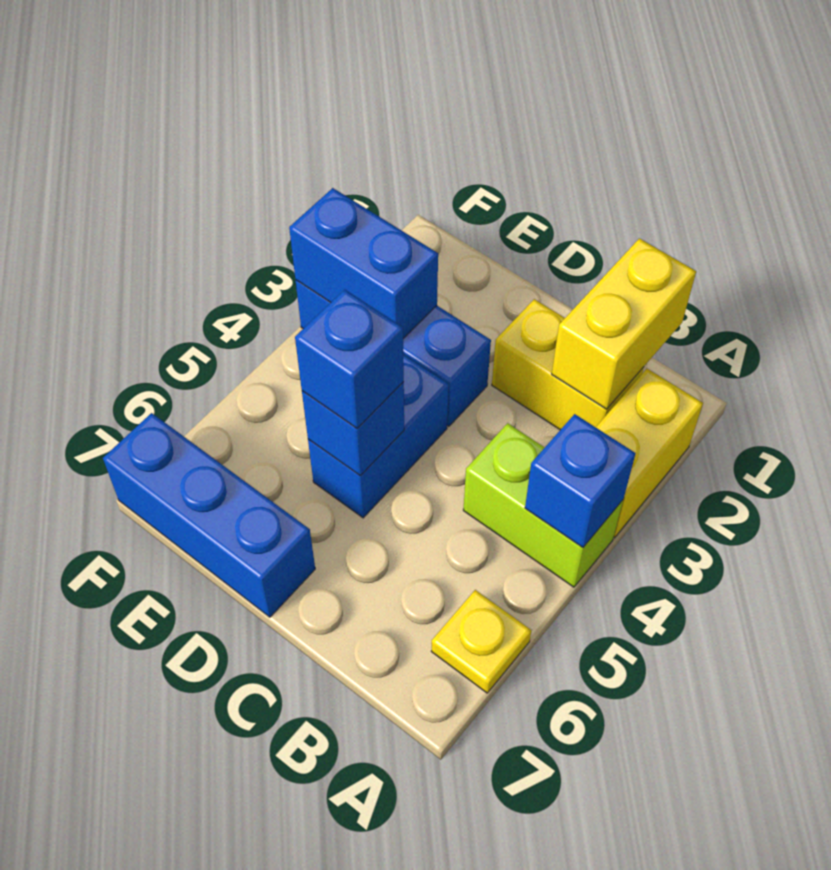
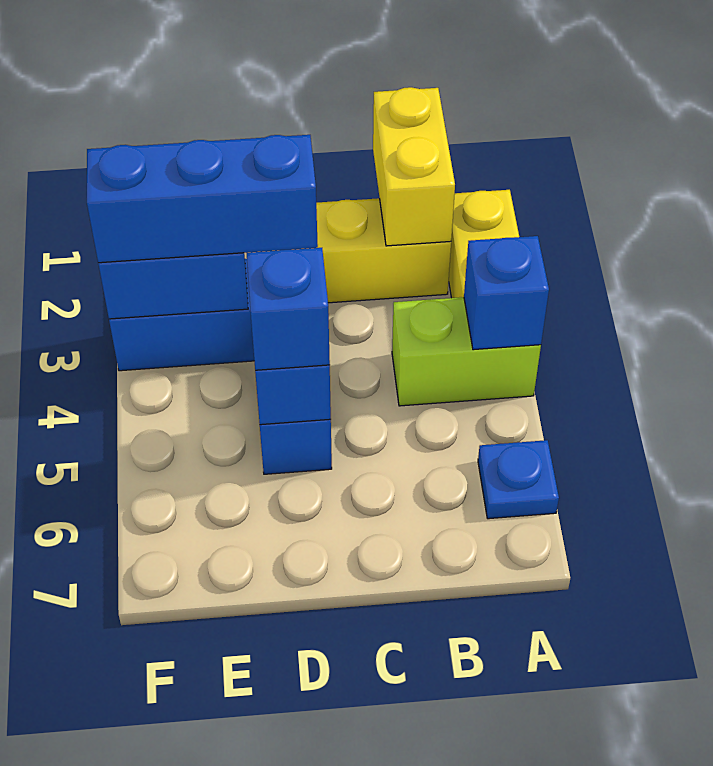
yellow plate A6 level 1 -> blue plate A6 level 1
blue brick D7:F7 level 1 -> blue brick D3:F3 level 3

